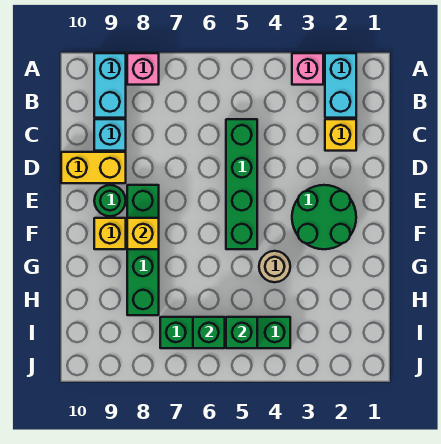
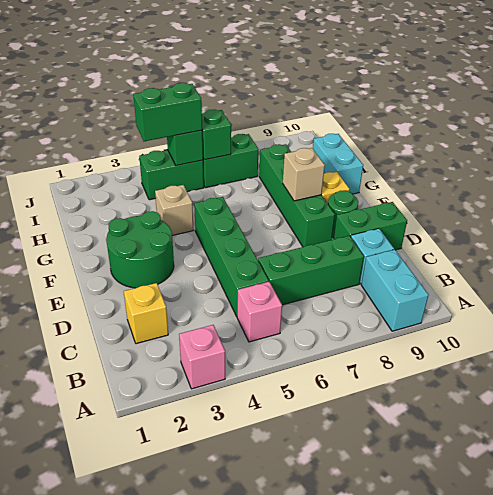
cyan brick A2:B2 level 1 -> cyan brick G10:H10 level 1
pink brick A8 level 1 -> pink brick B5 level 1
none -> green brick C6:C8 level 1
yellow brick D9:D10 level 1 -> green brick D9:D10 level 1
yellow brick F8 level 2 -> tan brick F8 level 2
tan round brick G4 level 1 -> tan brick G4 level 1
none -> green brick I4:I5 level 3

